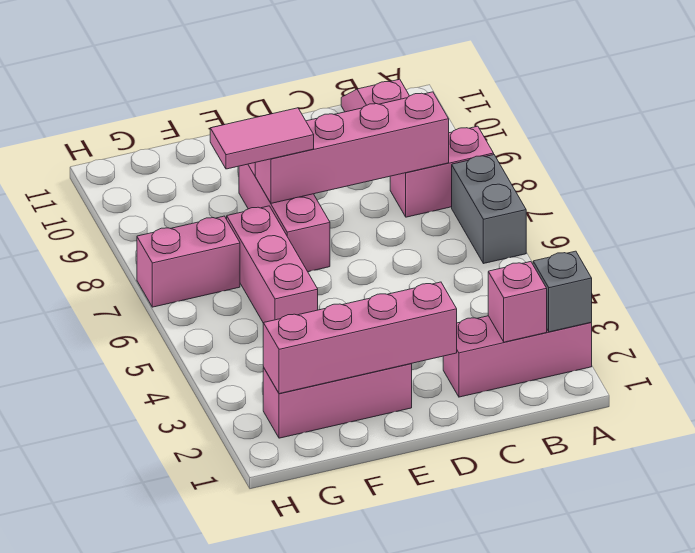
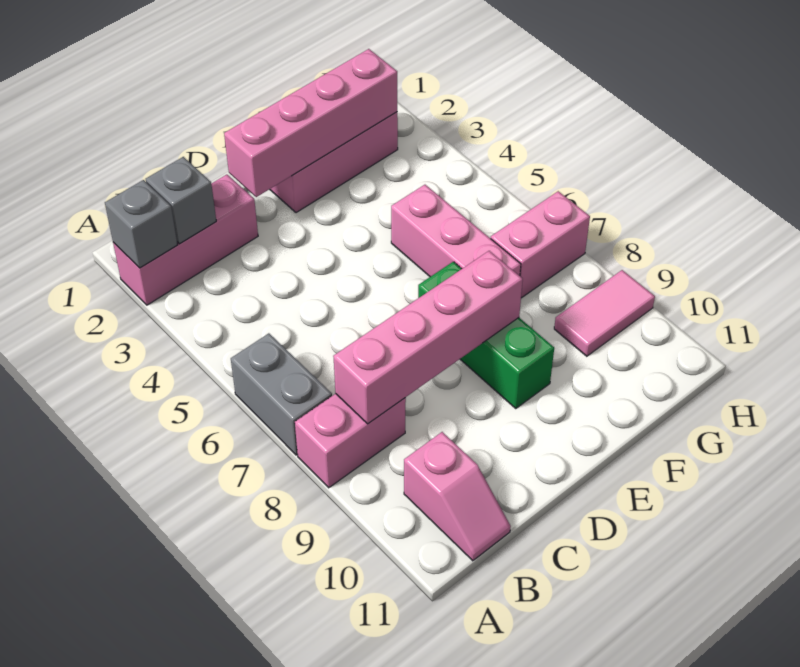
pink brick B2 level 2 -> grey brick B2 level 2
pink brick E7:E9 level 1 -> green brick E7:E9 level 1
pink tile E8:F8 level 3 -> pink tile G9:H9 level 1

